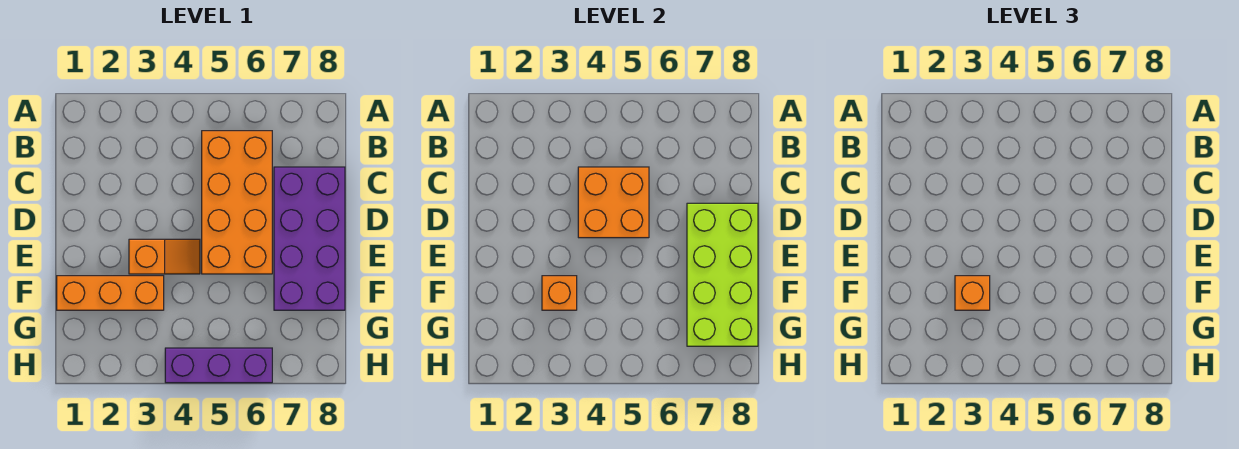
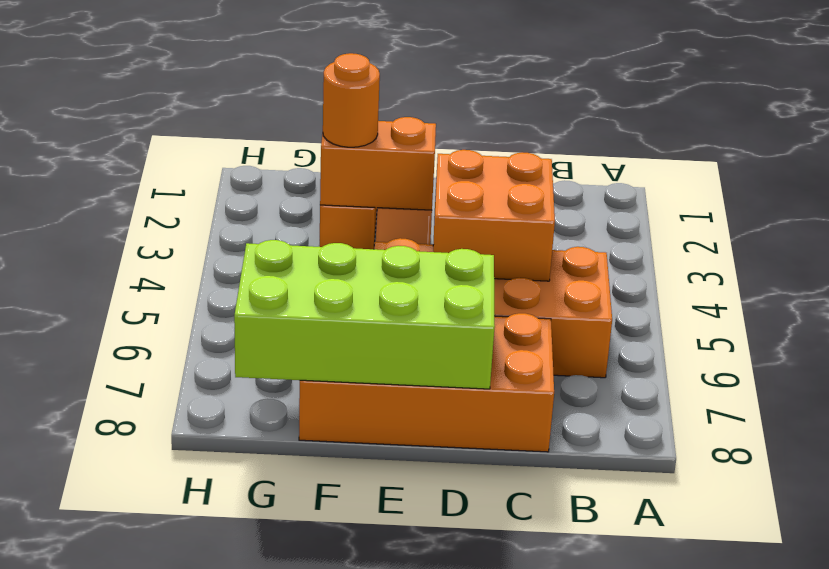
purple brick C7:F8 level 1 -> orange brick C7:F8 level 1
orange brick F3 level 2 -> orange brick E3:F3 level 2
orange brick F3 level 3 -> orange round brick F3 level 3
purple brick H4:H6 level 1 -> none

